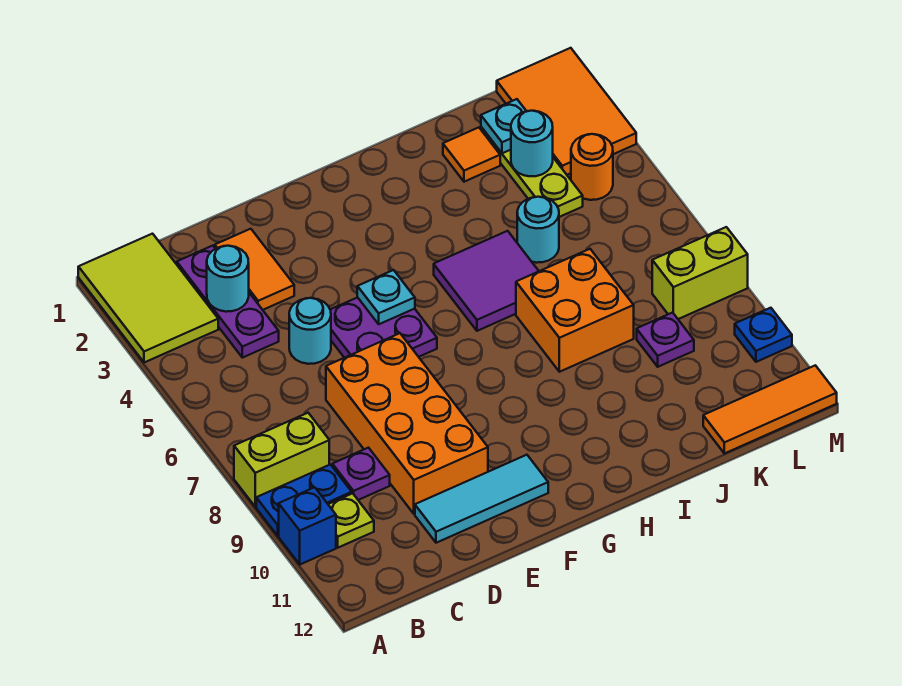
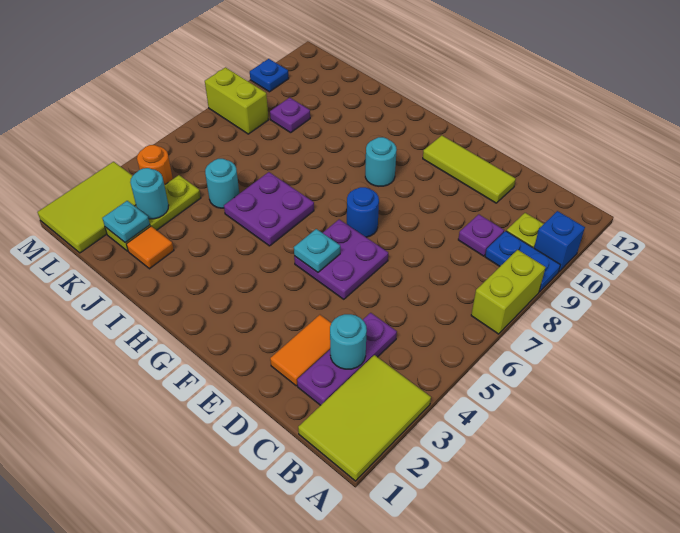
lime brick A8:B8 level 1 -> lime brick A7:A8 level 1
cyan round brick D5 level 1 -> cyan round brick G9 level 1
orange brick D7:E10 level 1 -> none
cyan tile D11:F11 level 1 -> lime tile D11:F11 level 1
none -> blue round brick F7 level 1
purple tile H5:I6 level 1 -> purple plate H5:I6 level 1
orange brick I7:J8 level 1 -> none
orange tile K12:M12 level 1 -> none
orange tile L1:M3 level 1 -> lime tile L1:M3 level 1

